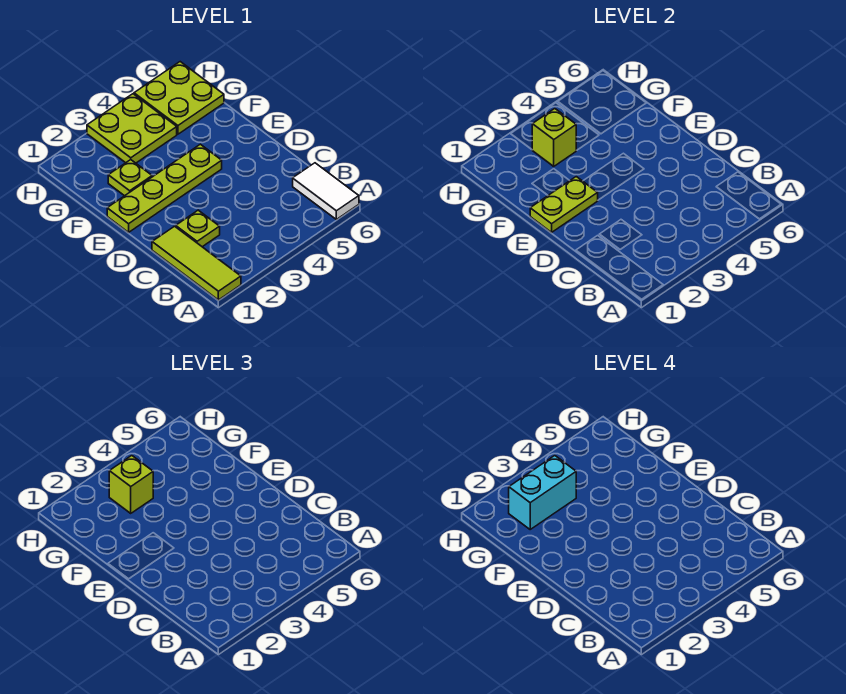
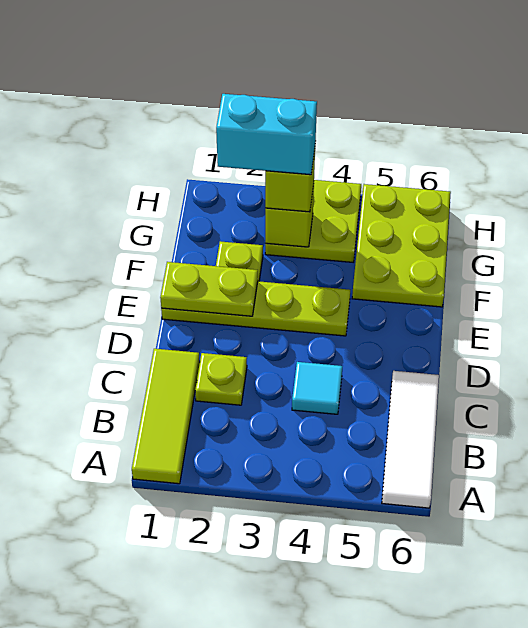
white tile A6:B6 level 1 -> white tile A6:C6 level 1
none -> cyan tile C4 level 1
lime plate G5:H6 level 1 -> lime plate F5:H6 level 1

